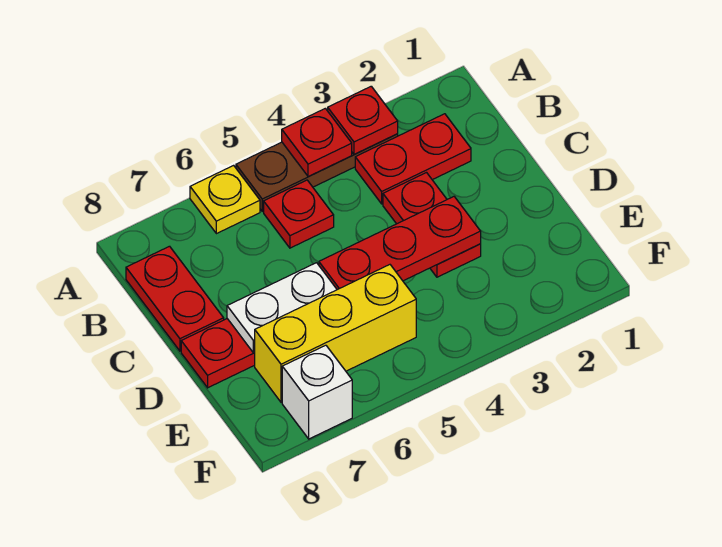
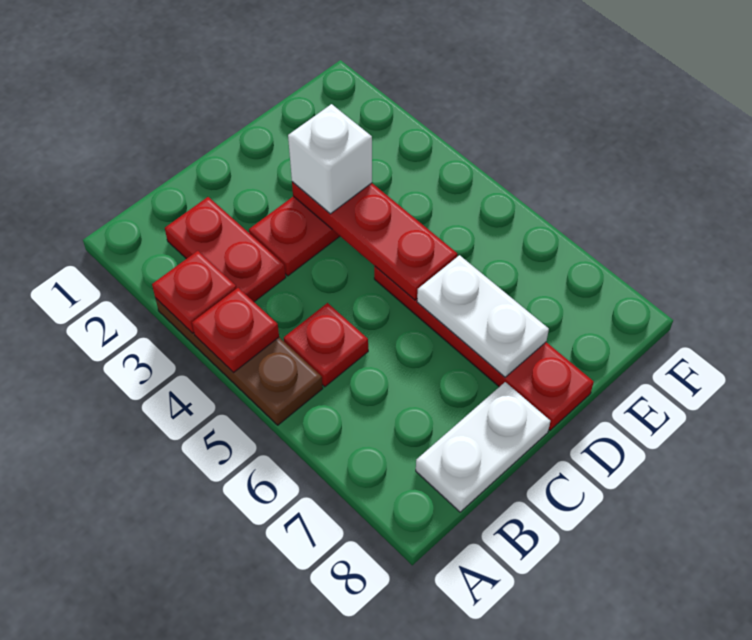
yellow plate A6 level 1 -> none
red plate B8:C8 level 1 -> white plate B8:C8 level 1
yellow brick E5:E7 level 1 -> none
white brick F7 level 1 -> white brick D3 level 3

